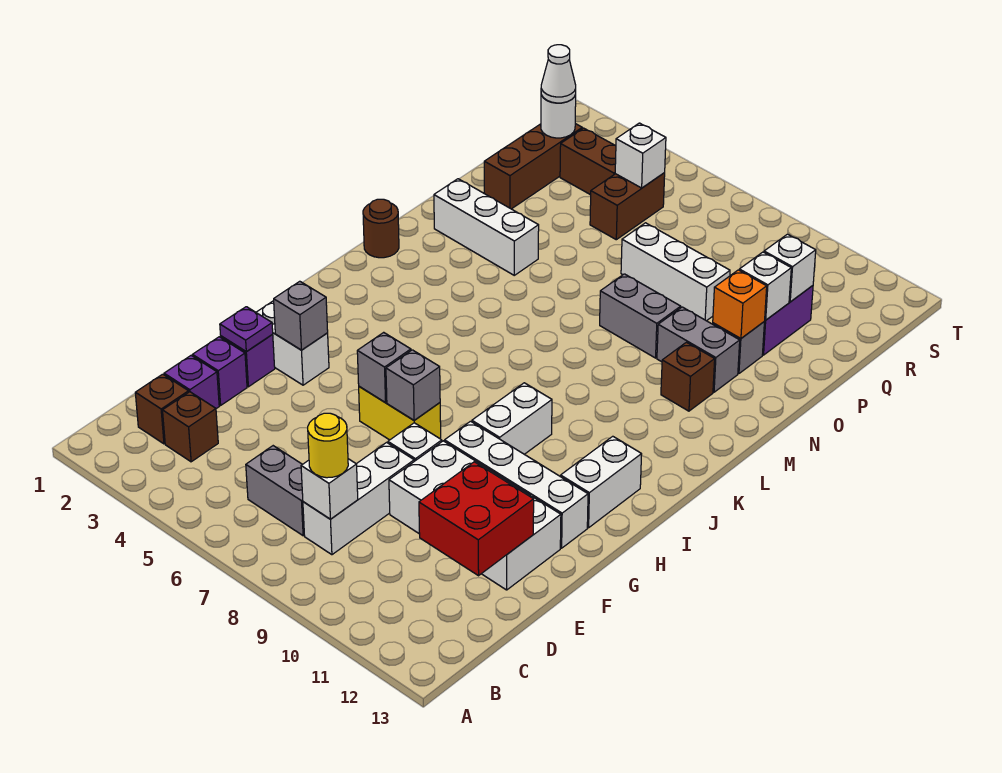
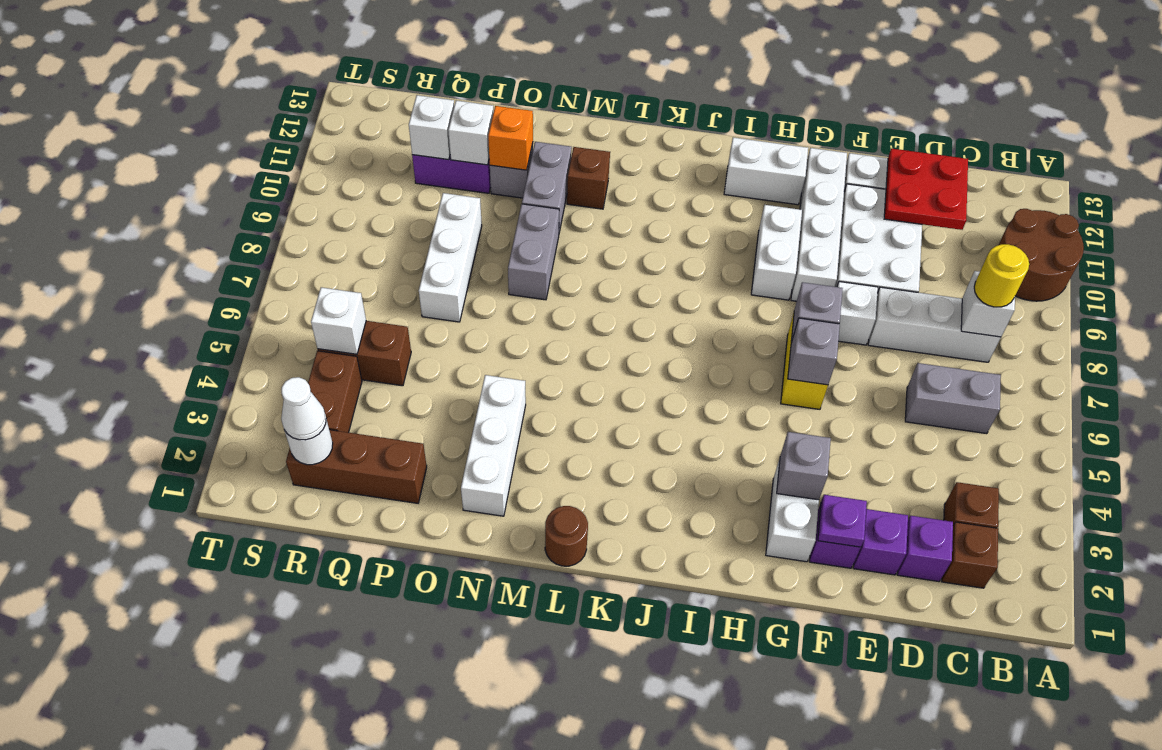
none -> brown round brick A10:B11 level 1
grey brick C6:C7 level 1 -> grey brick C6:D6 level 1
red brick D11:E12 level 2 -> red plate D11:E12 level 2
white brick H9:I9 level 1 -> white brick H9:H10 level 1

